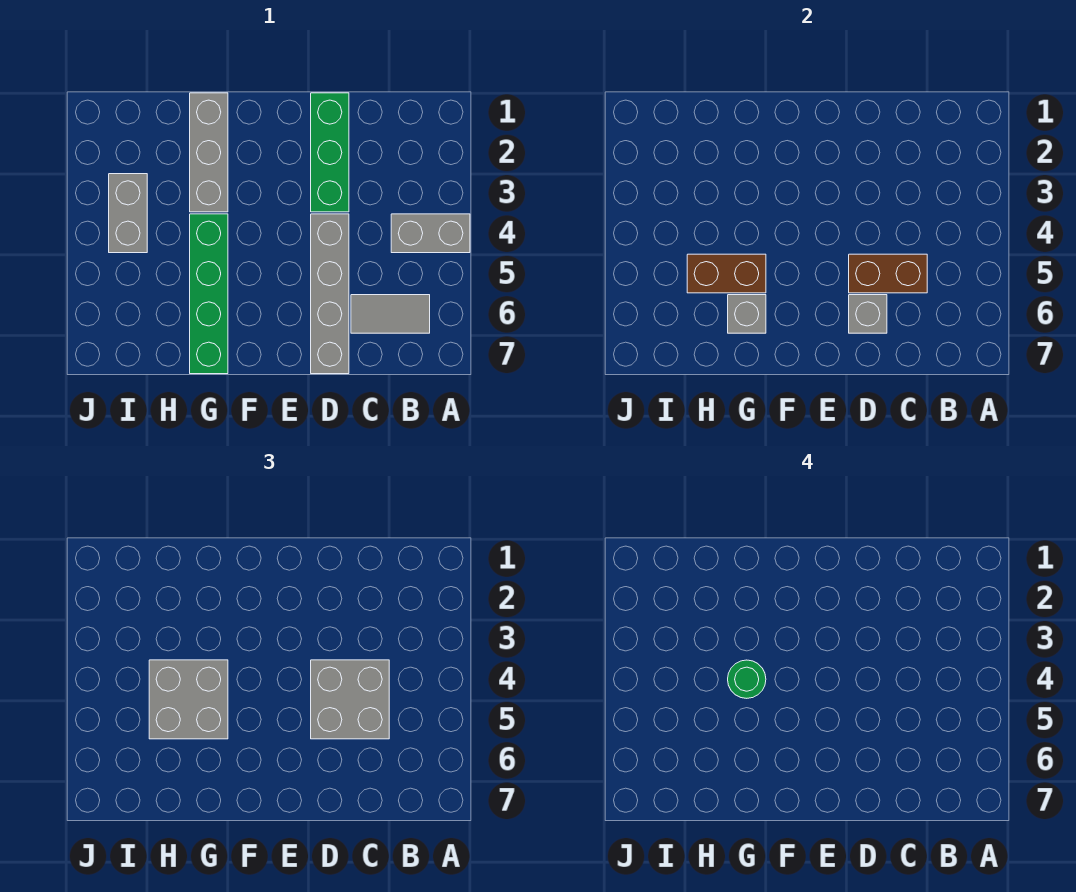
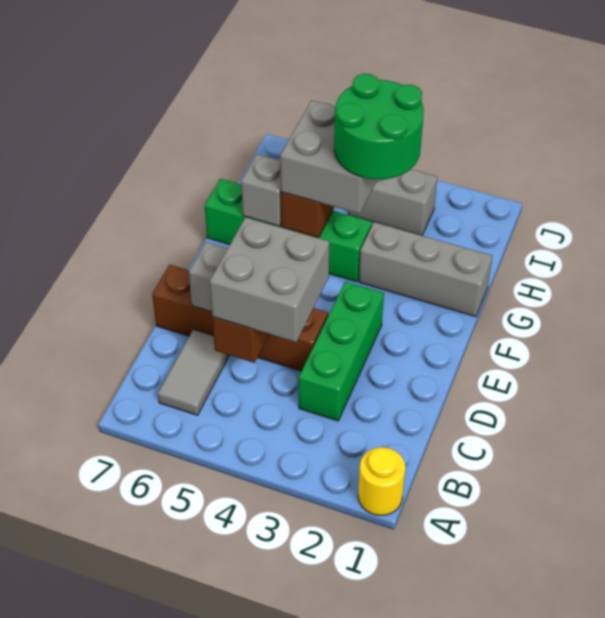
none -> yellow round brick A1 level 1
grey brick A4:B4 level 1 -> none
green brick D1:D3 level 1 -> green brick C3:E3 level 1
grey brick D4:D7 level 1 -> brown brick D4:D7 level 1
green round brick G4 level 4 -> green round brick G3:H4 level 4

